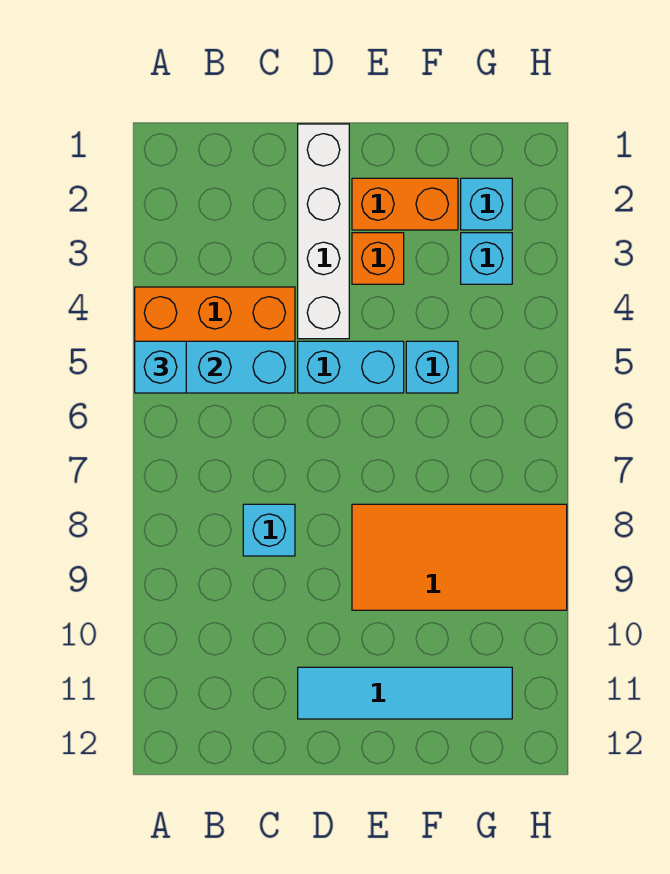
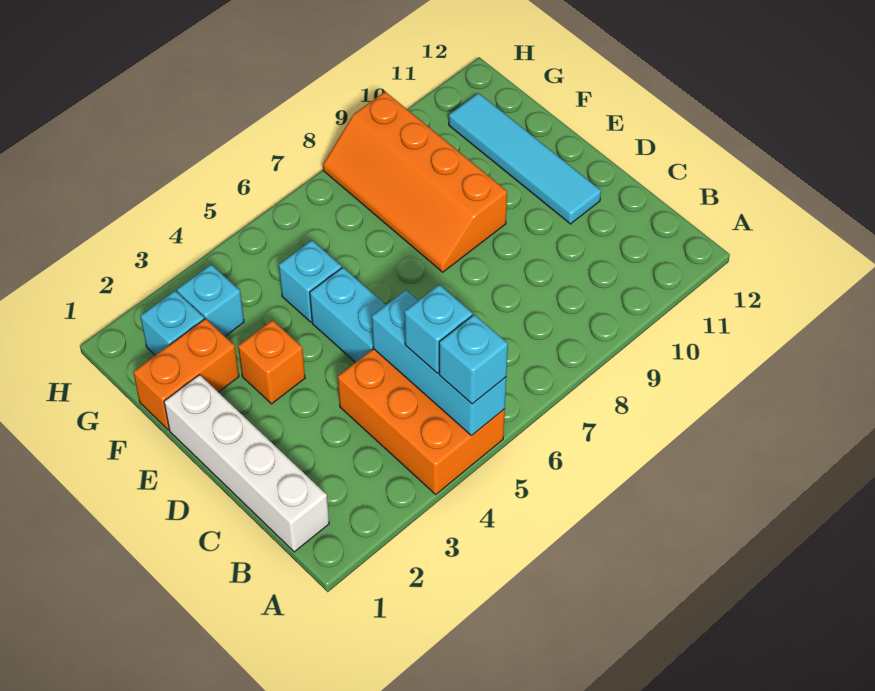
cyan brick C8 level 1 -> cyan brick B5 level 3
white brick D1:D4 level 1 -> white brick B1:E1 level 1
orange brick E2:F2 level 1 -> orange brick F1:F2 level 1
orange tile E8:H9 level 1 -> orange slope E8:H9 level 1 top 9

